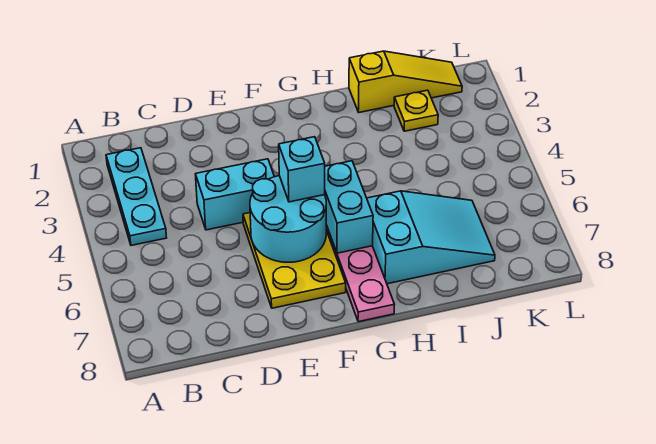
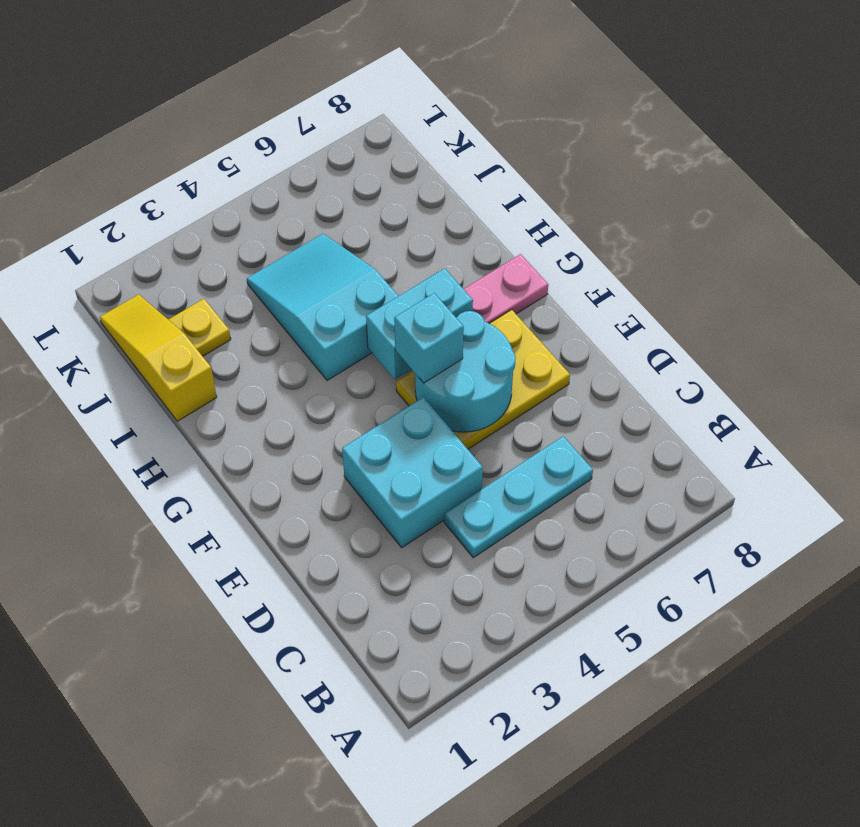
cyan plate B2:B4 level 1 -> cyan plate C4:C6 level 1
cyan brick D4:E4 level 1 -> cyan brick D3:E4 level 1
cyan slope H6:J7 level 1 top H -> cyan slope H4:J5 level 1 top H

